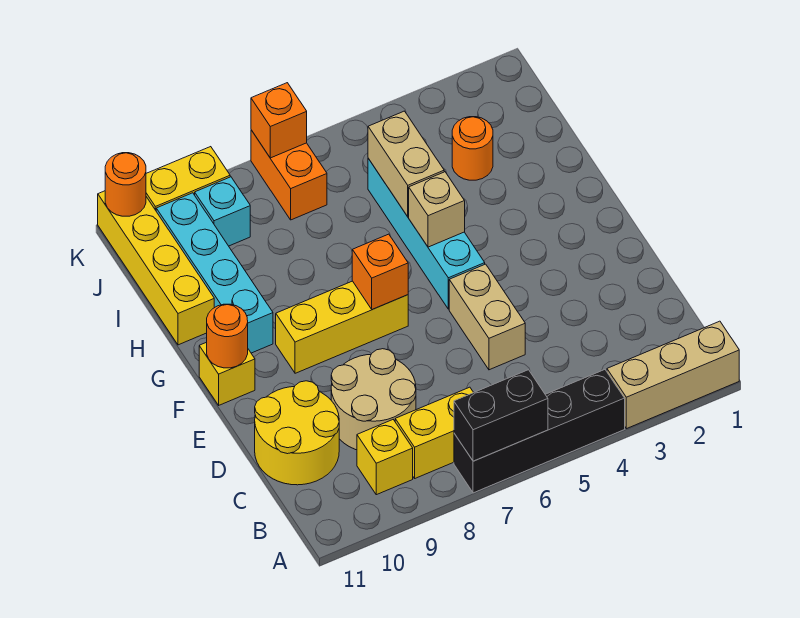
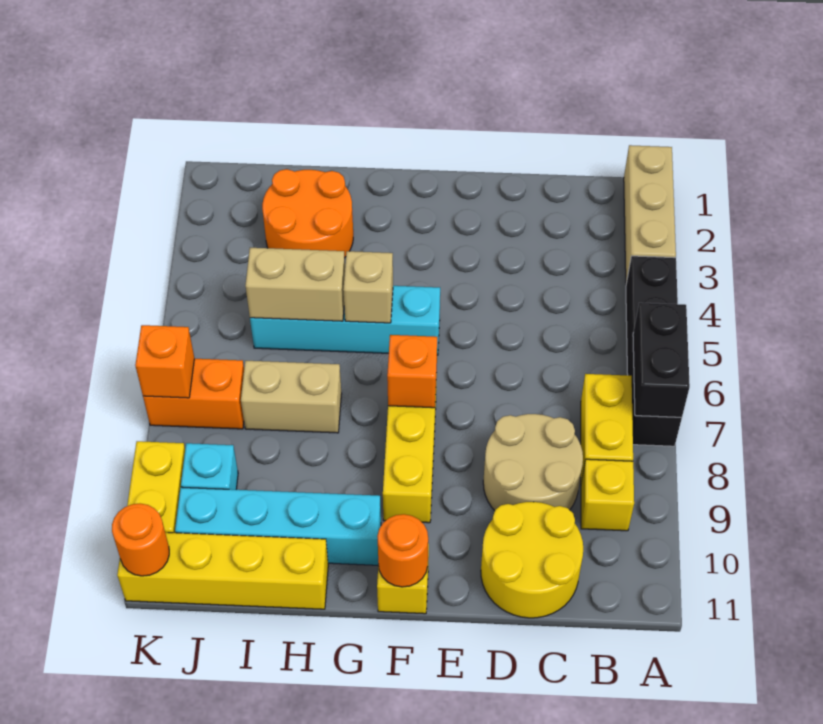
tan brick D5:E5 level 1 -> tan brick H7:I7 level 1
orange round brick I3 level 1 -> orange round brick H2:I3 level 1

